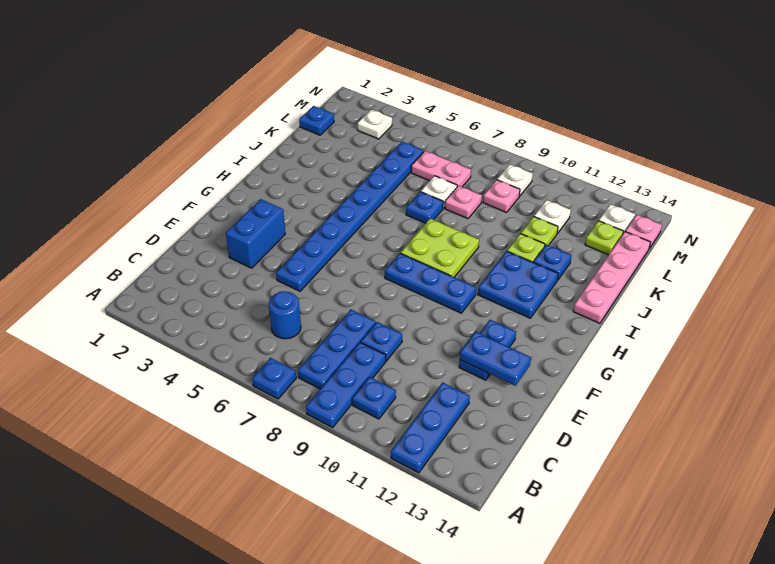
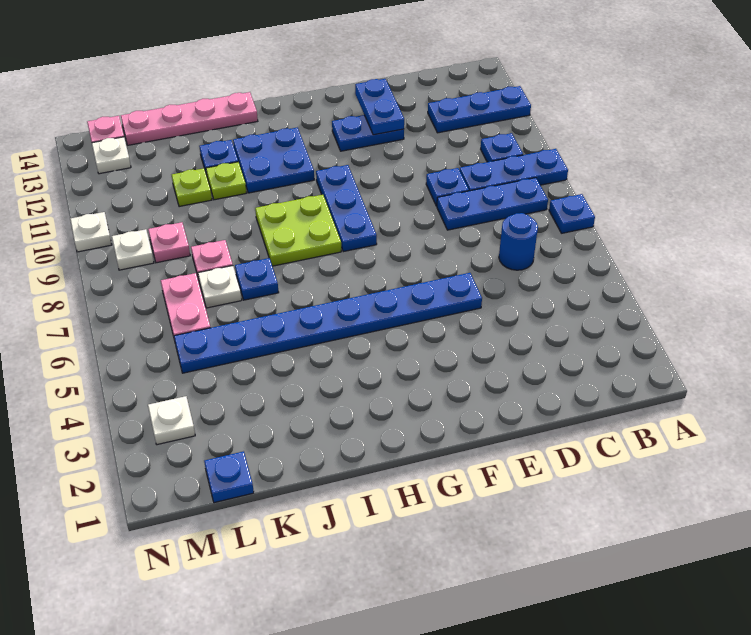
blue brick E3:F3 level 1 -> none
white plate L11 level 1 -> white plate N10 level 1
lime plate L13 level 1 -> none

